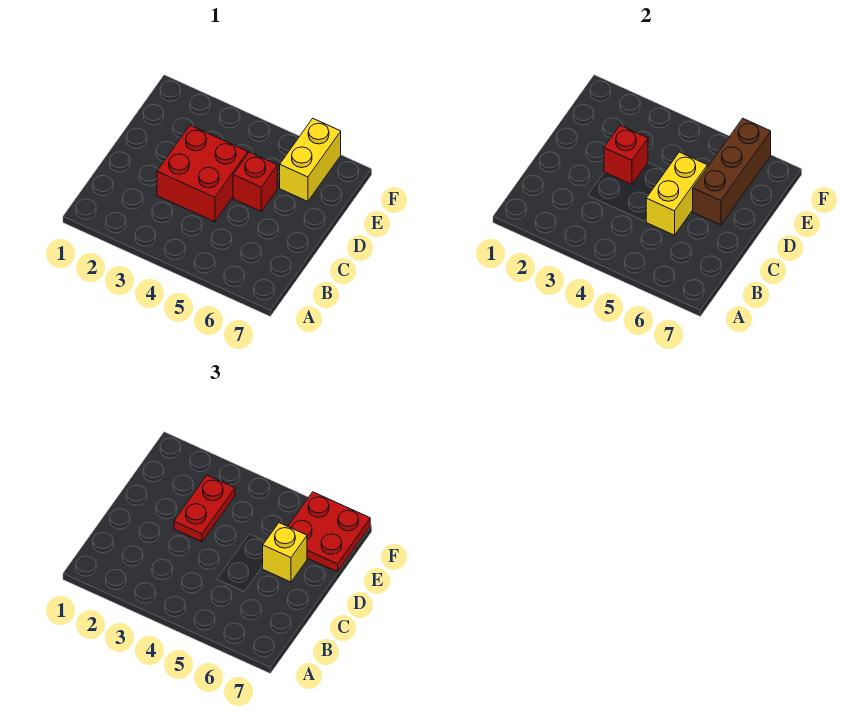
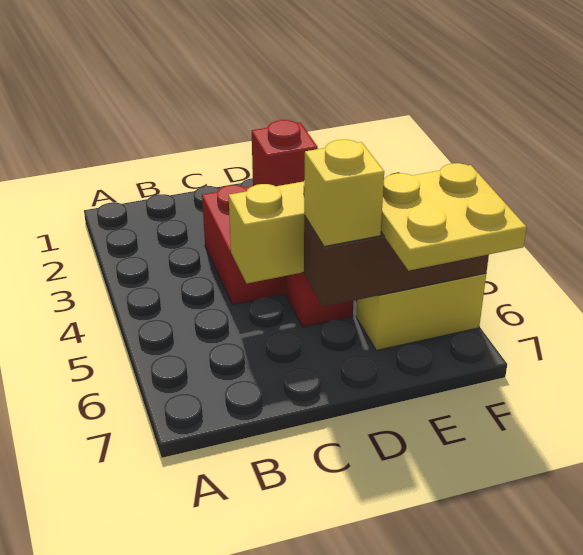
red plate D3:E3 level 3 -> none
red plate E6:F7 level 3 -> yellow plate E6:F7 level 3

